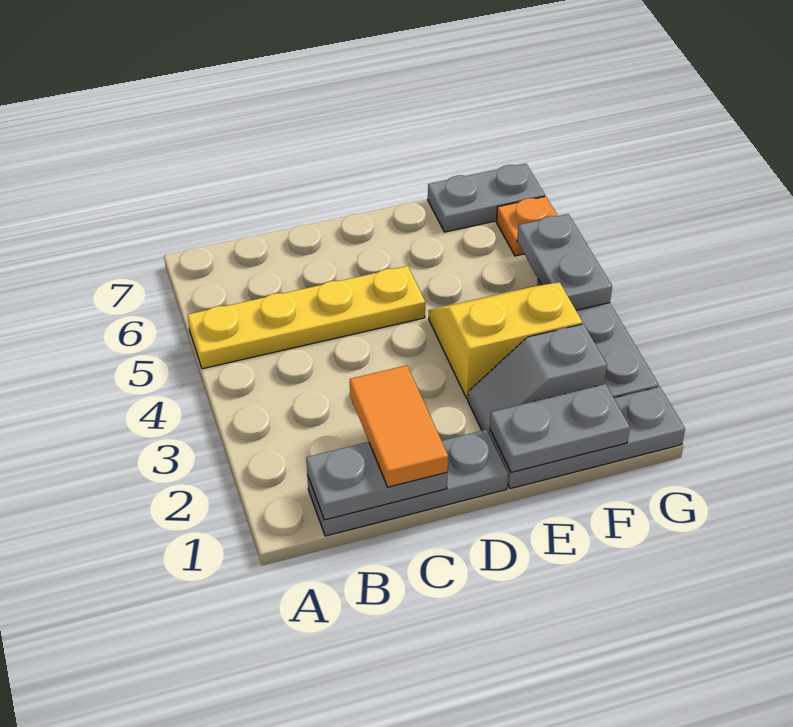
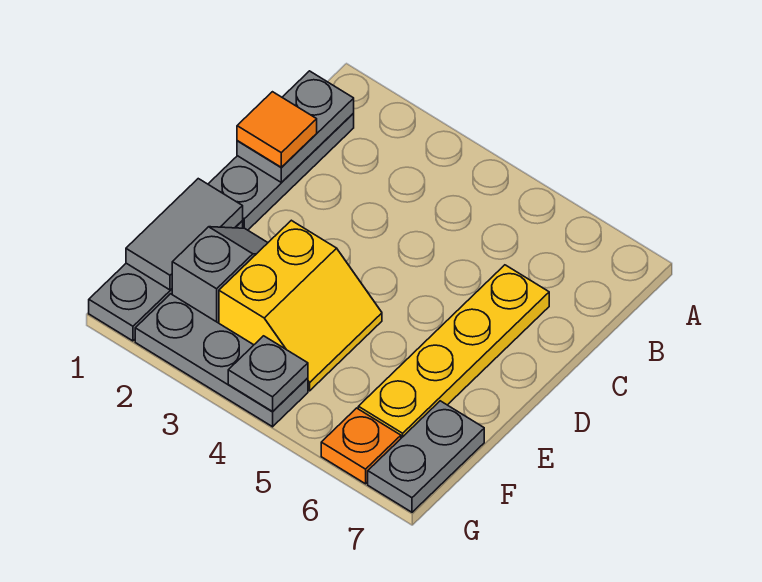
yellow plate A5:D5 level 1 -> yellow plate C6:F6 level 1
orange tile C1:C2 level 3 -> orange tile C1 level 3
grey plate E1:F1 level 2 -> grey tile E1:F1 level 2
grey plate G4:G5 level 2 -> grey plate G4 level 2

